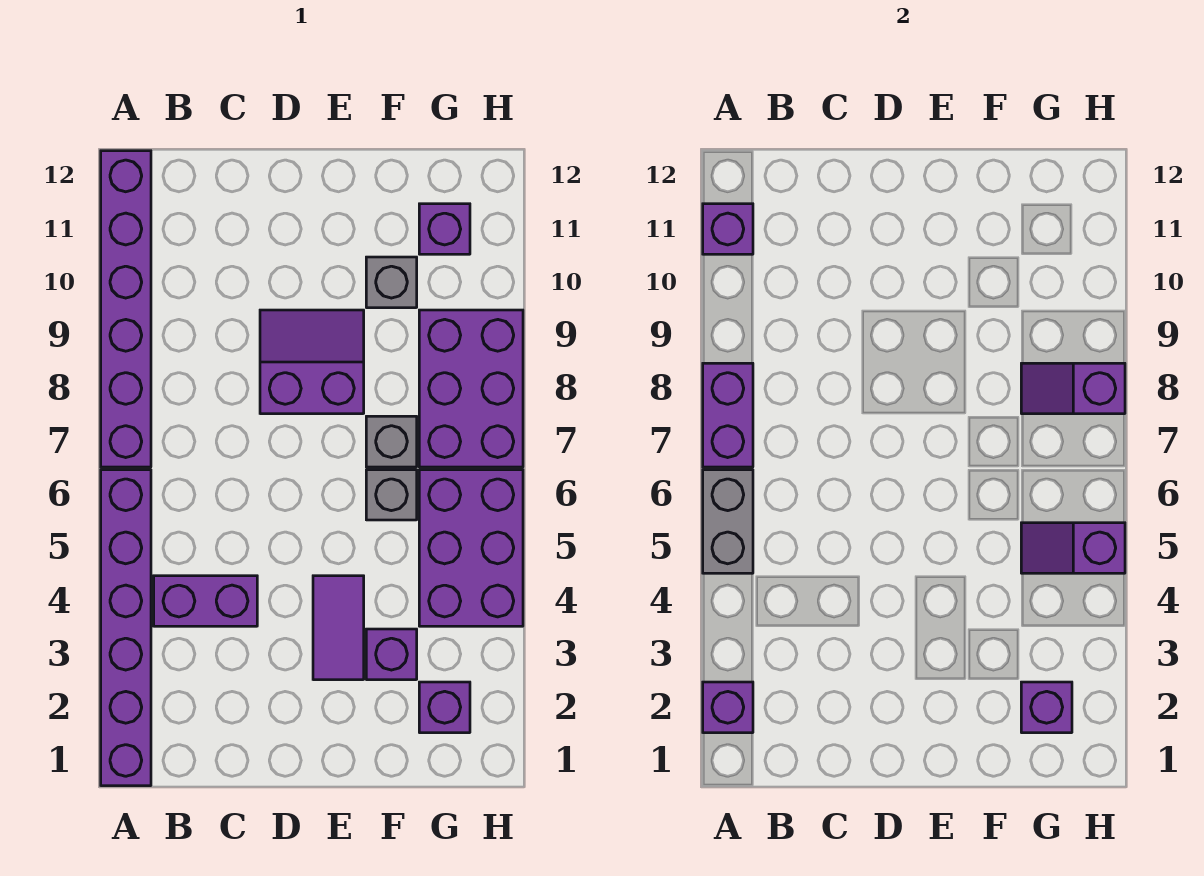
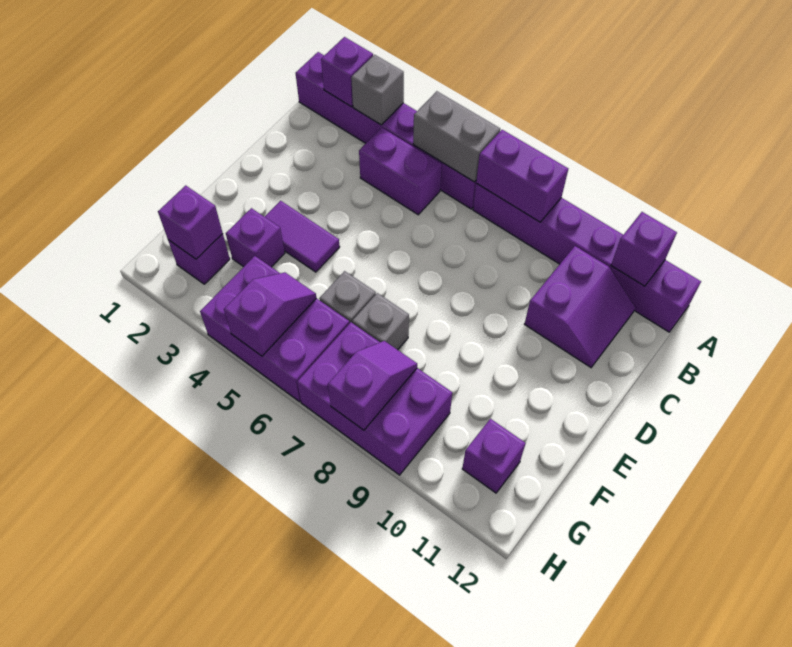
purple brick B4:C4 level 1 -> purple brick B4:B5 level 1
purple slope D8:E9 level 1 top 8 -> purple slope B10:C11 level 1 top 10
grey brick F10 level 1 -> grey brick A3 level 2

